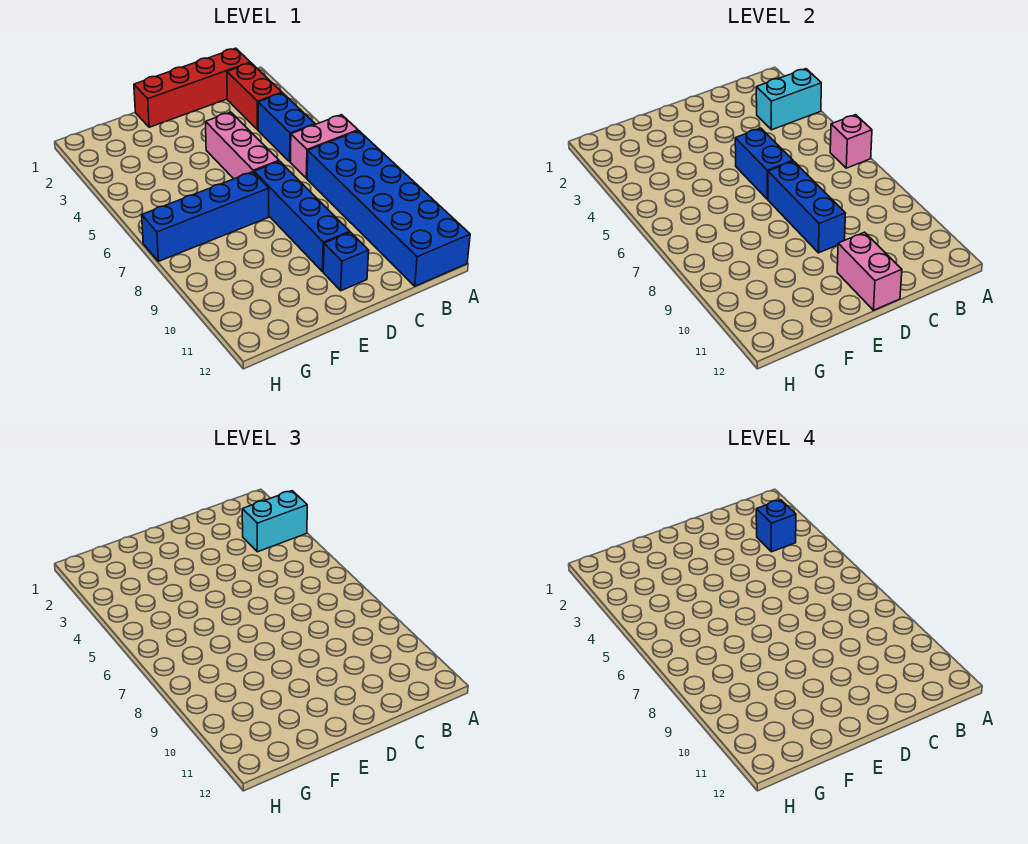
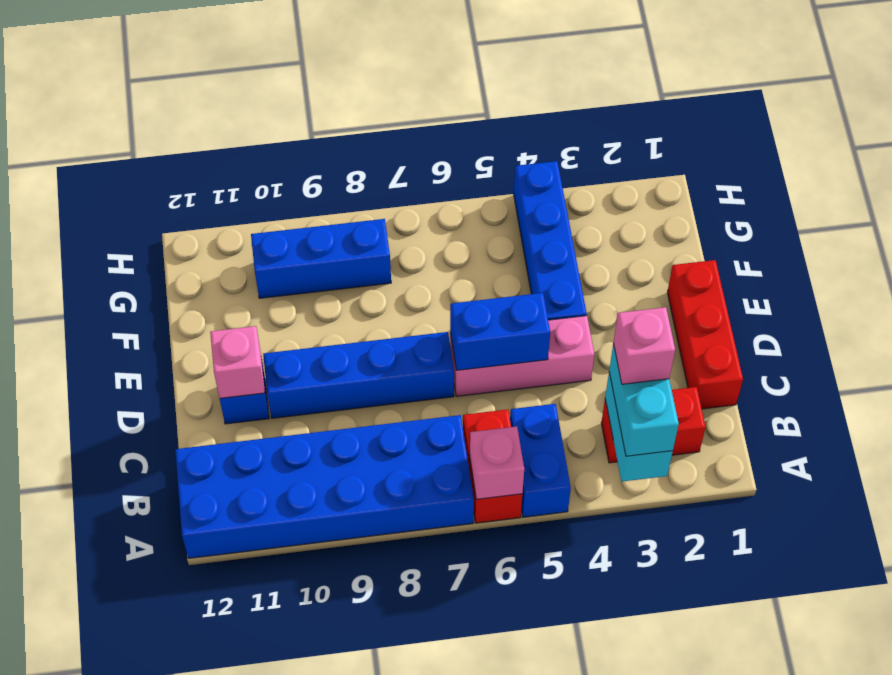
pink brick A6:B6 level 1 -> red brick A6:B6 level 1
red brick B1:E1 level 1 -> red brick C1:E1 level 1
blue brick B3 level 4 -> pink brick B3 level 4
blue brick B4:B5 level 1 -> blue brick A5:B5 level 1
blue brick D7:D9 level 2 -> blue brick G8:G10 level 1
pink brick D11:D12 level 2 -> pink brick D11 level 2
blue brick E7:H7 level 1 -> blue brick E4:H4 level 1

